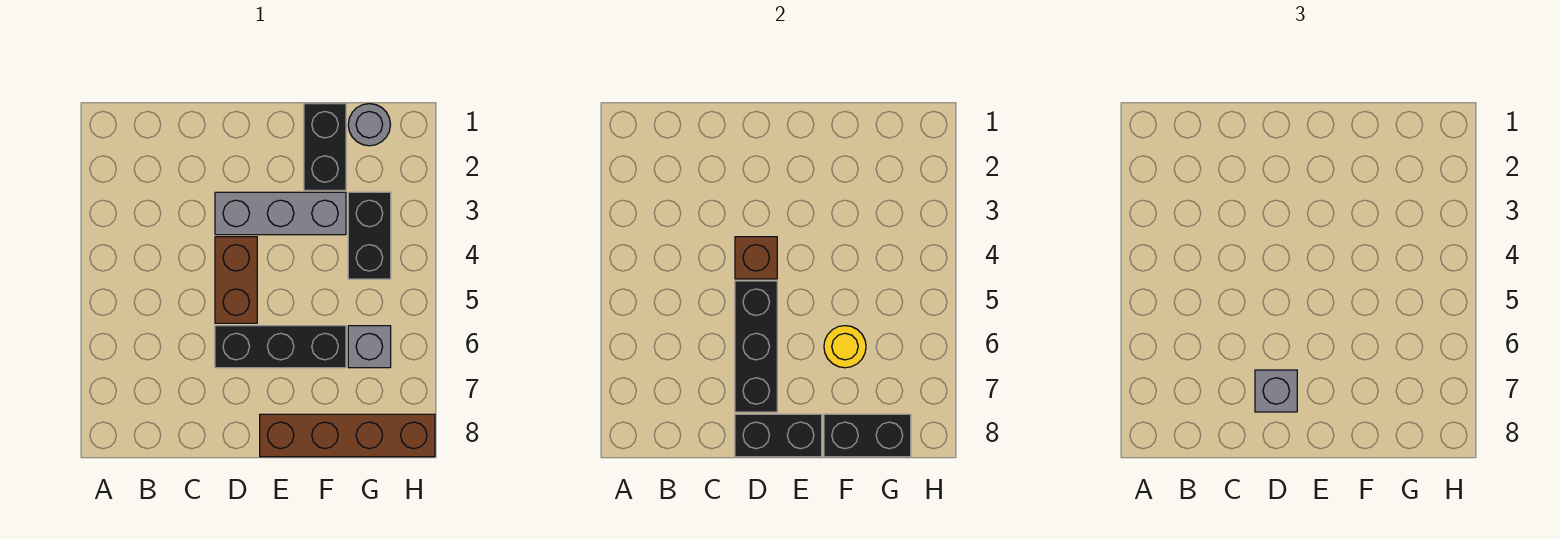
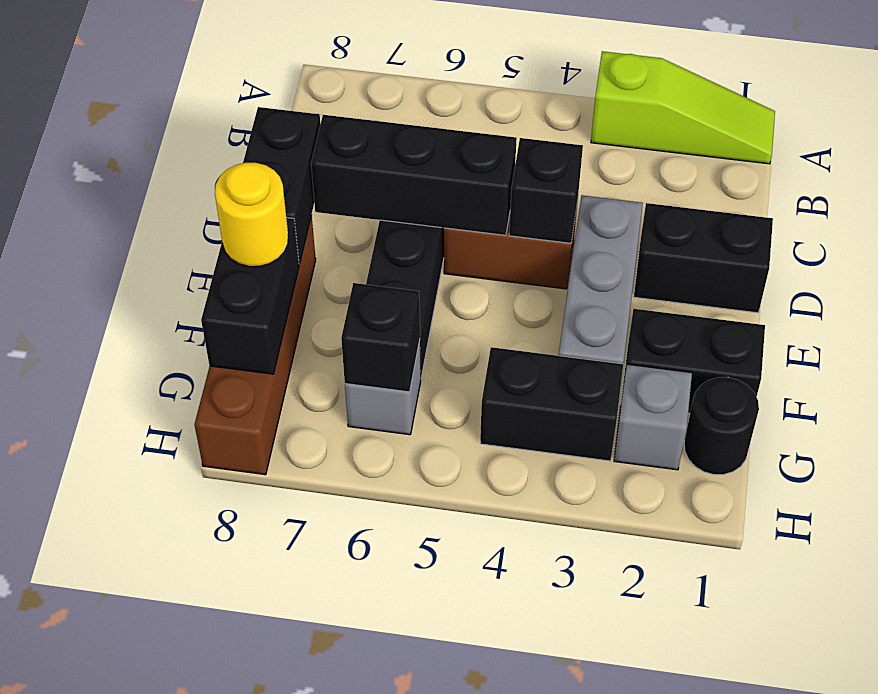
none -> lime slope A1:A3 level 1 top 3
none -> black brick D1:D2 level 1
brown brick D4 level 2 -> black brick D4 level 2
grey brick D7 level 3 -> grey brick G2 level 1
yellow round brick F6 level 2 -> yellow round brick F8 level 3
grey round brick G1 level 1 -> black round brick G1 level 1
none -> black brick G6 level 2

